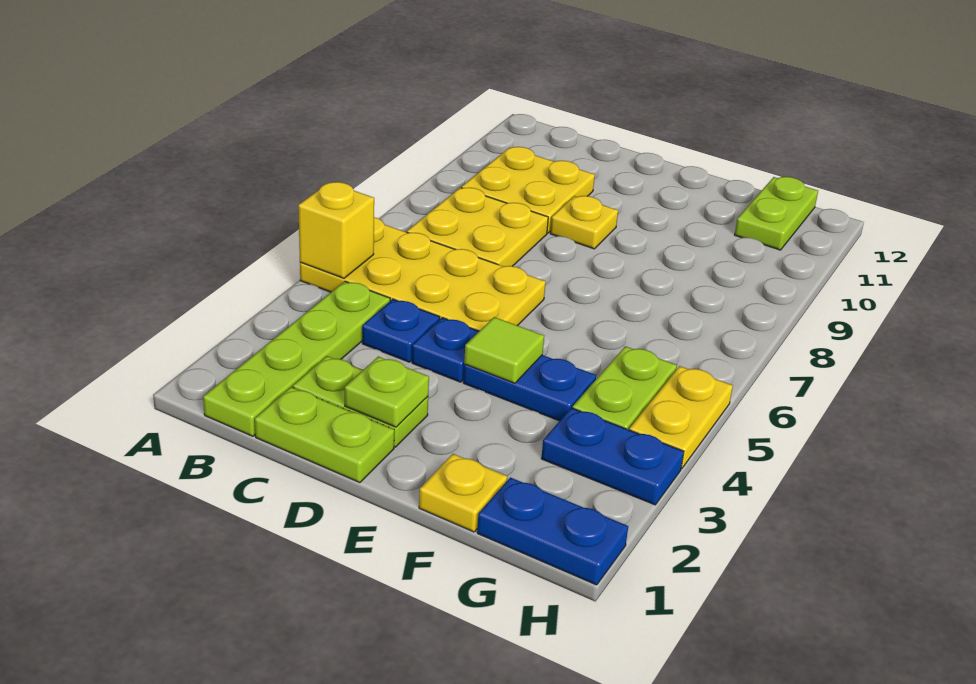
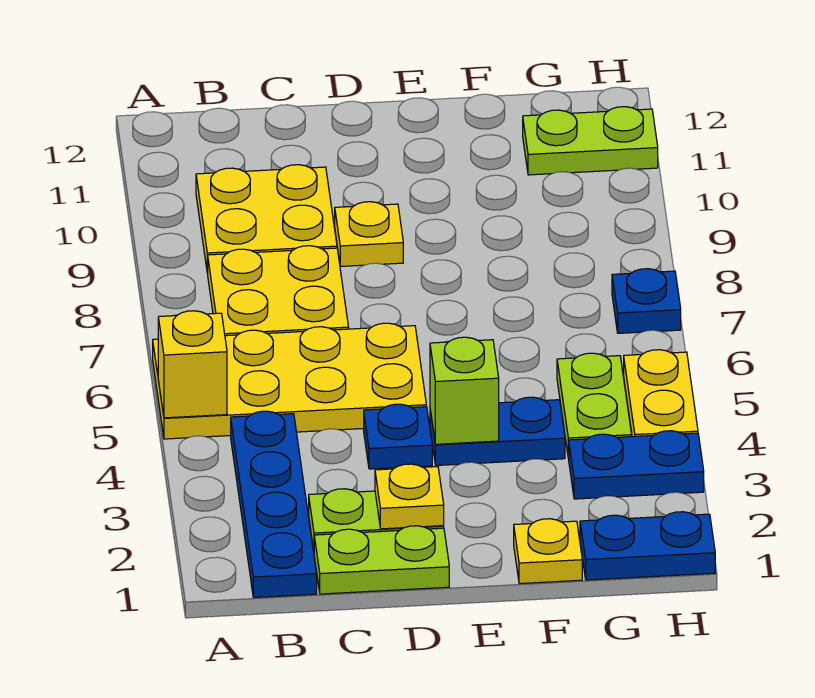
lime plate B1:B4 level 1 -> blue plate B1:B4 level 1
blue plate C4 level 1 -> blue plate H7 level 1
lime plate D2 level 2 -> yellow plate D2 level 2
lime tile E4 level 2 -> lime brick E4 level 2
lime plate G11:G12 level 1 -> lime plate G11:H11 level 1

